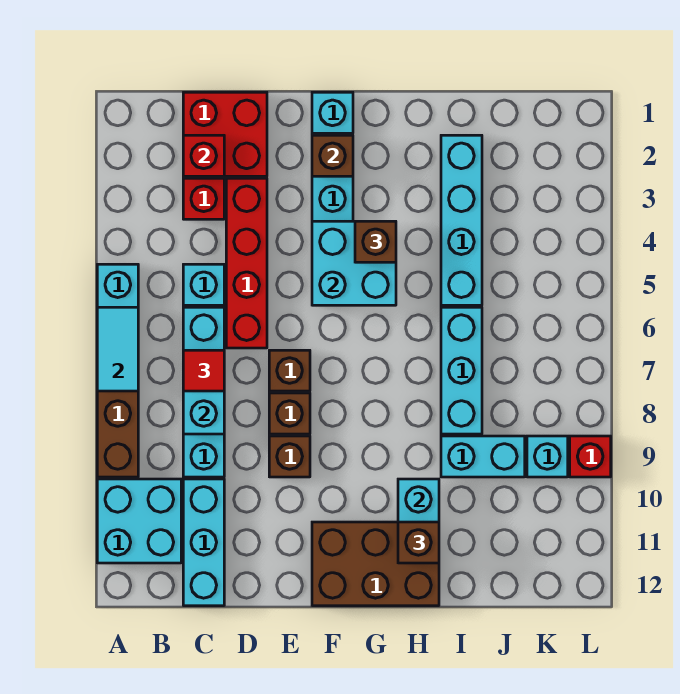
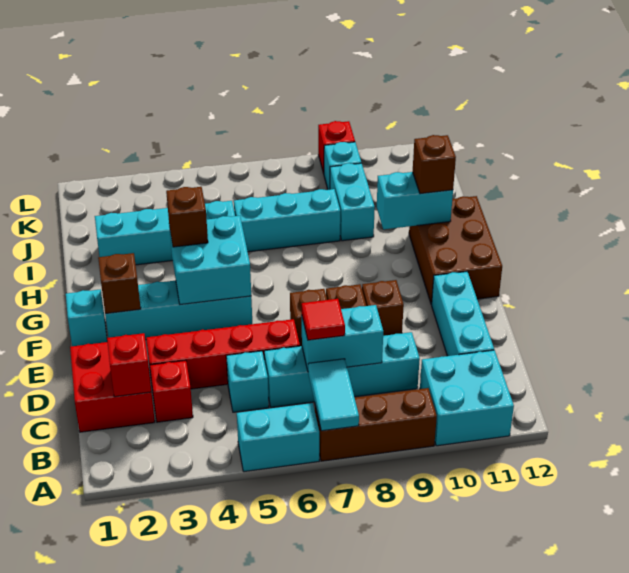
cyan tile A6:A7 level 2 -> cyan tile A7:B7 level 2
cyan brick C10:C12 level 1 -> cyan brick C11:E11 level 1

